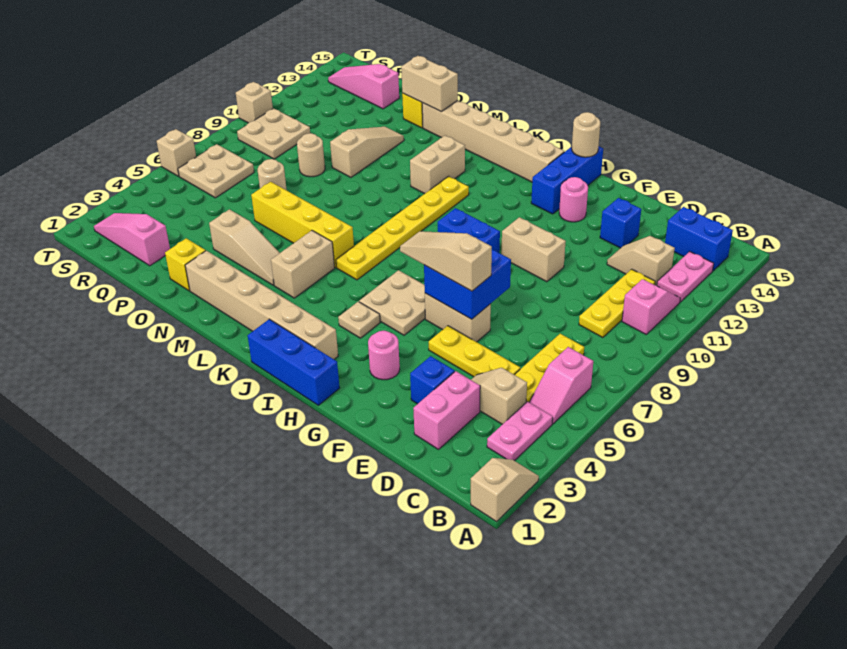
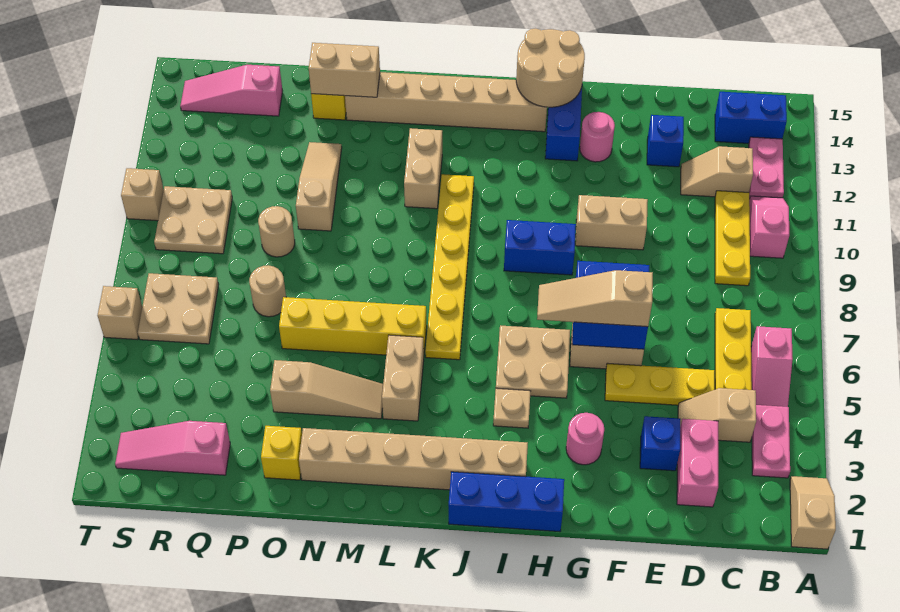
tan round brick H15 level 2 -> tan round brick H14:I15 level 2

